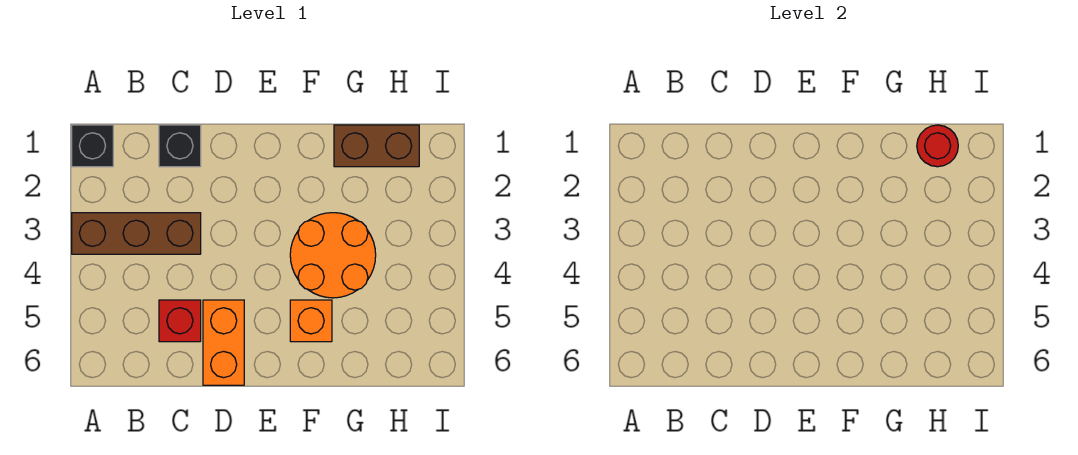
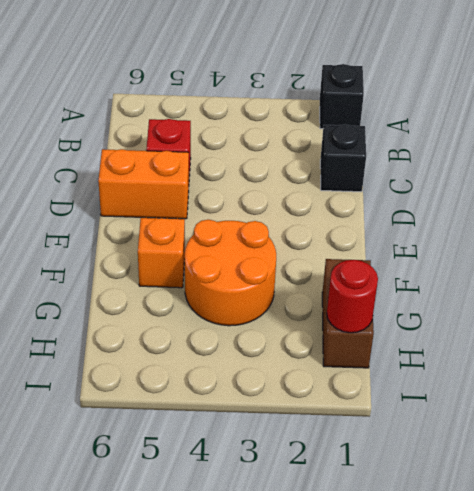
brown brick A3:C3 level 1 -> none

